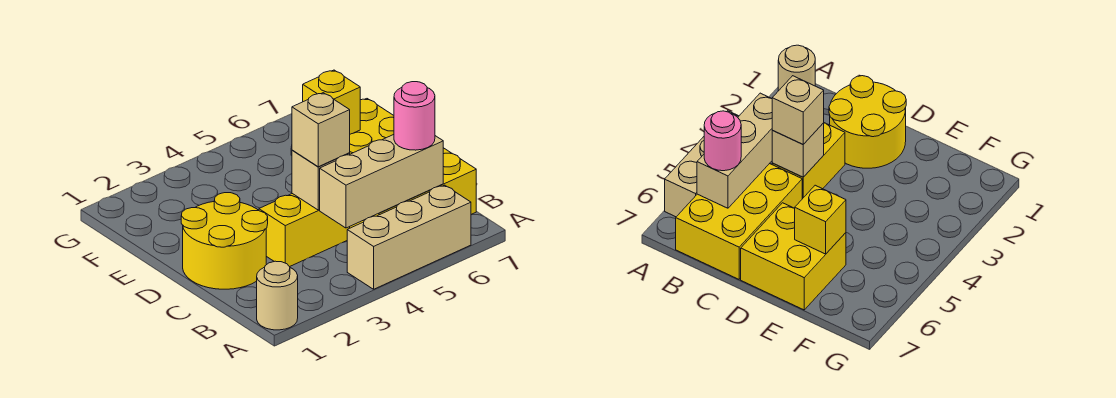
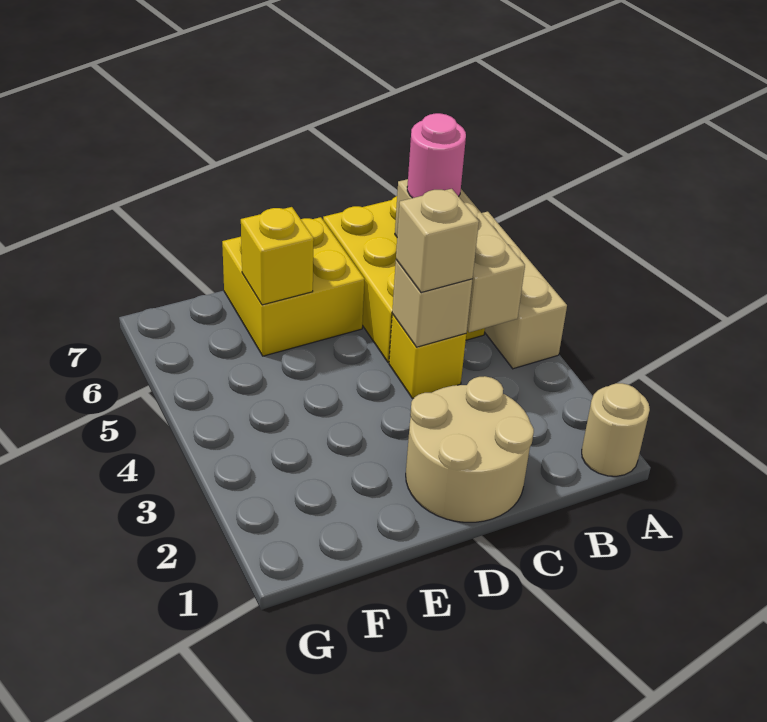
yellow round brick C1:D2 level 1 -> tan round brick C1:D2 level 1
yellow brick C3:C4 level 1 -> yellow brick C4 level 1

